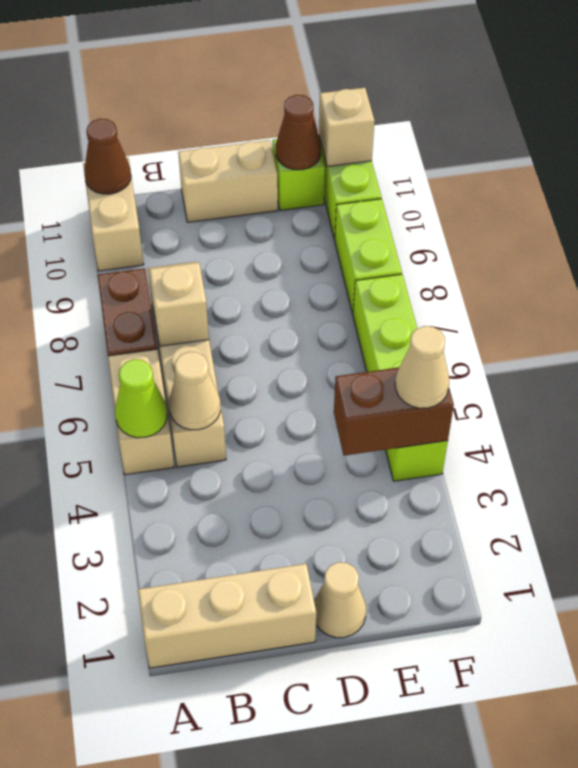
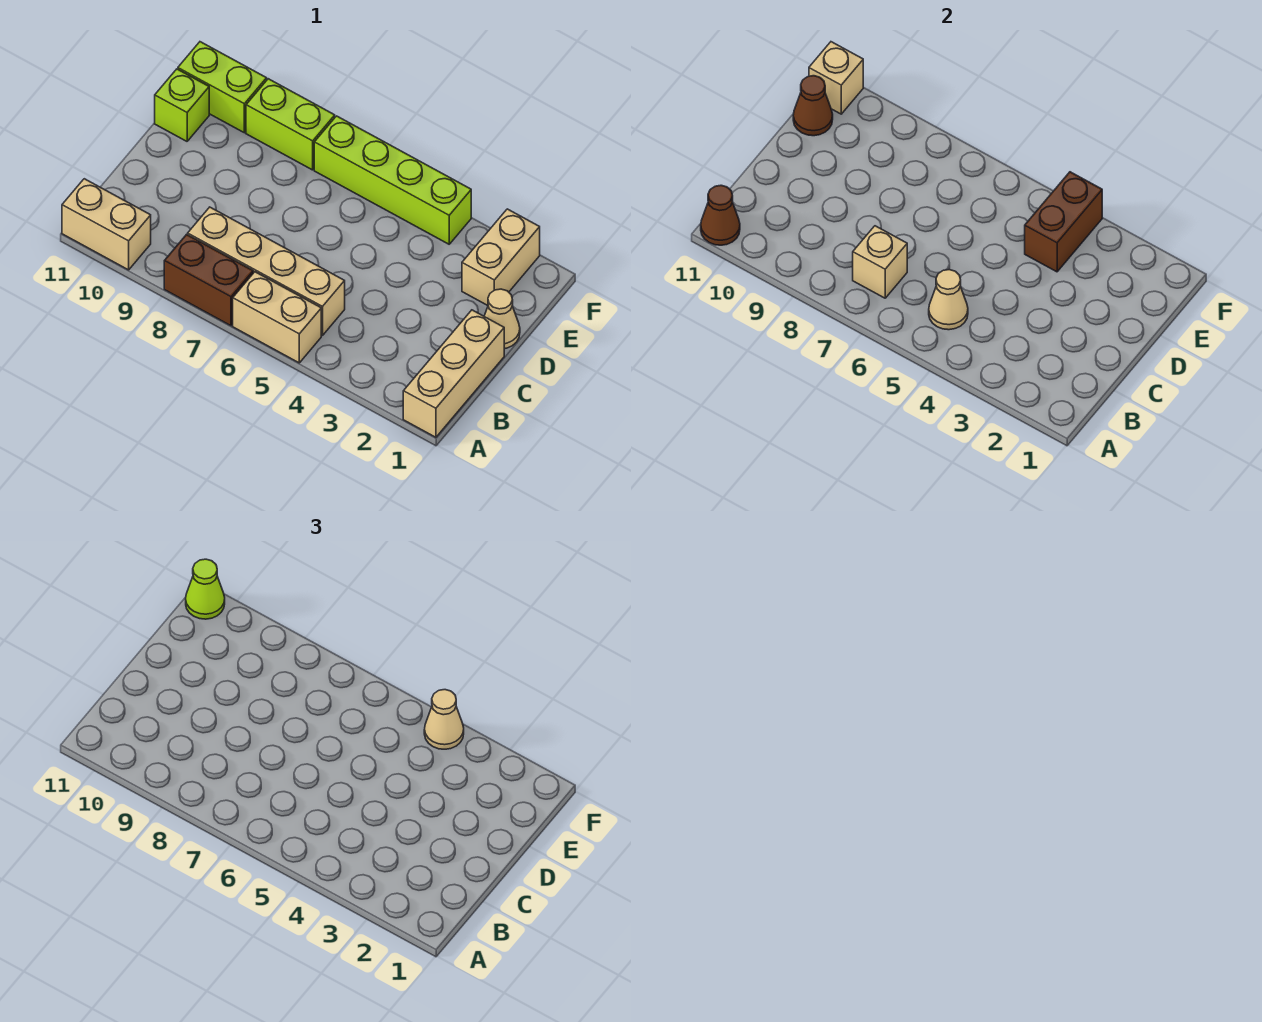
lime cone A5 level 2 -> lime cone F11 level 3
tan brick C11:D11 level 1 -> tan brick E2:F2 level 1

